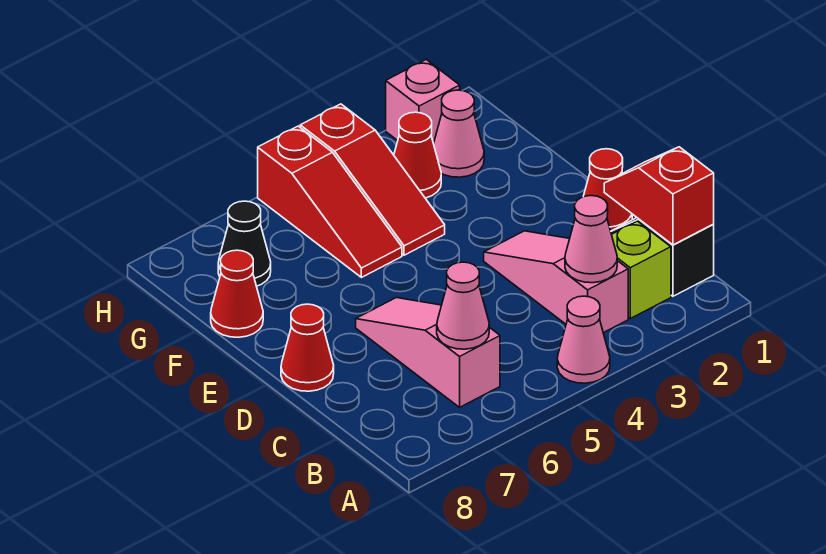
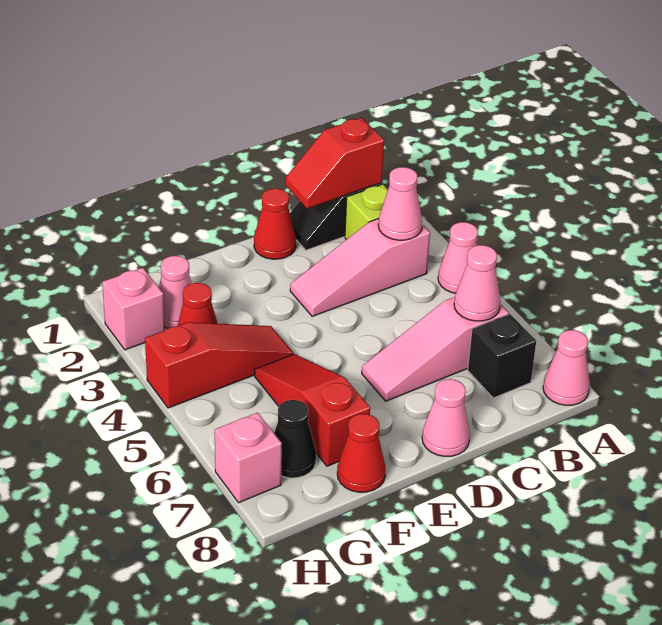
none -> pink cone A8 level 1
none -> black brick B7 level 1
red cone D8 level 1 -> pink cone D8 level 1
red slope F5:H5 level 1 top H -> red slope F5:F7 level 1 top 7
none -> pink brick H7 level 1

